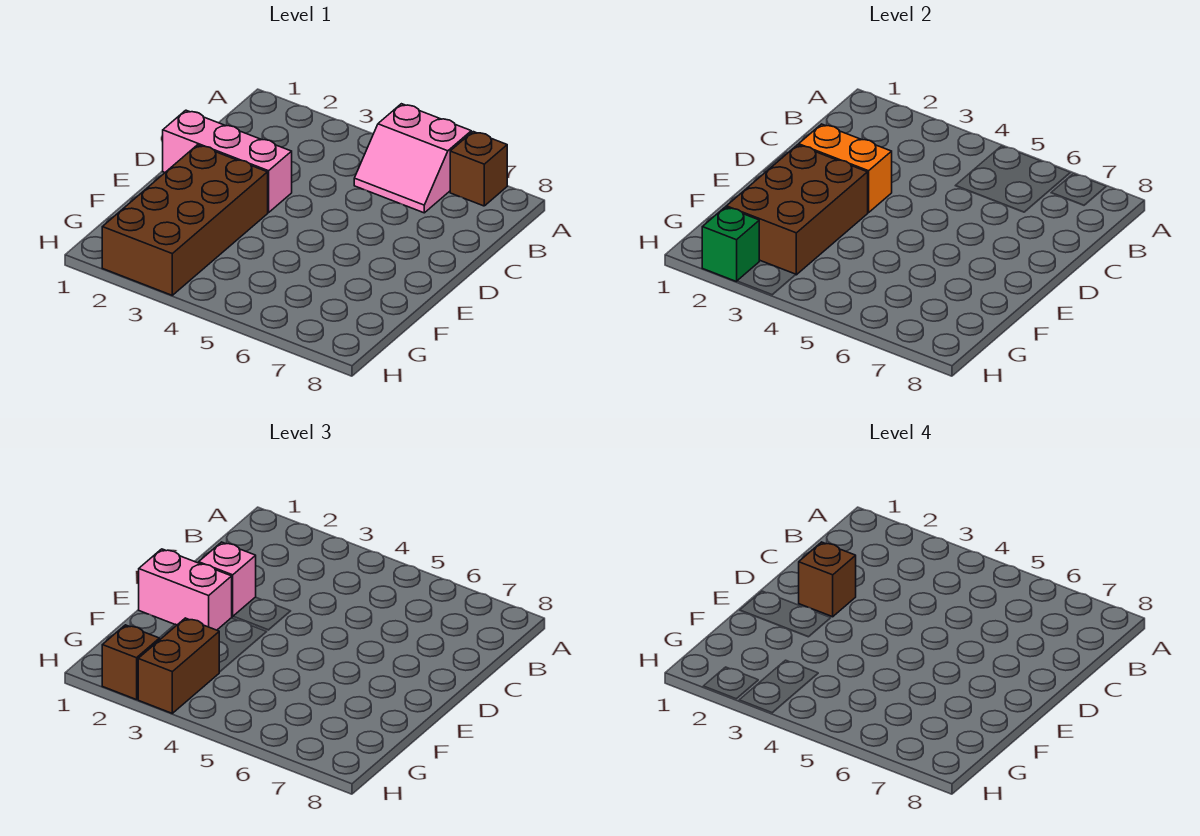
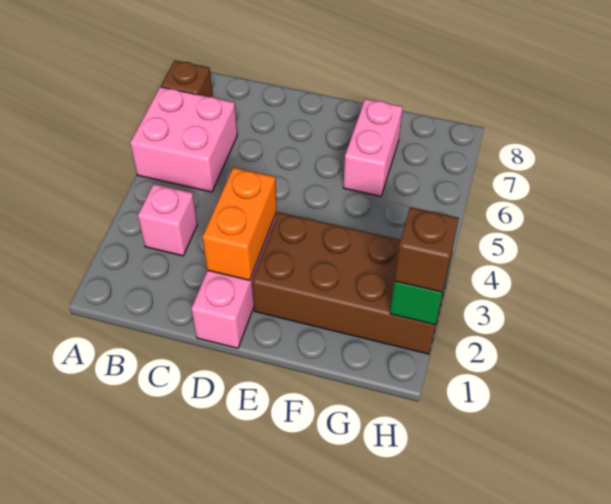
pink slope A5:B6 level 1 top A -> pink brick A5:B6 level 1
pink brick D2 level 3 -> pink brick B3 level 1
brown brick D2 level 4 -> none
pink brick E1:E2 level 3 -> pink brick F6:F7 level 1
brown brick E2:G3 level 2 -> none
brown brick G3:H3 level 3 -> none

